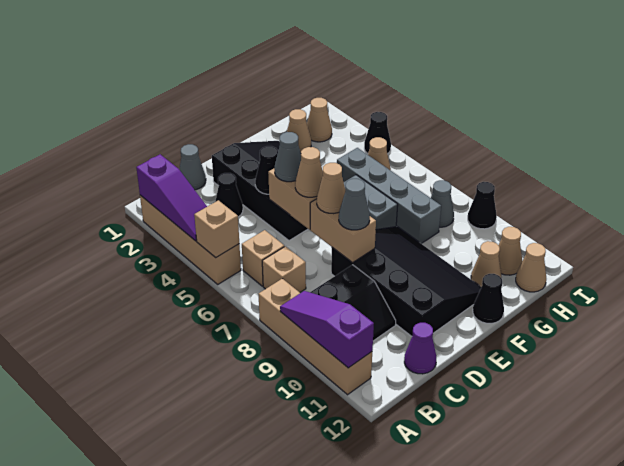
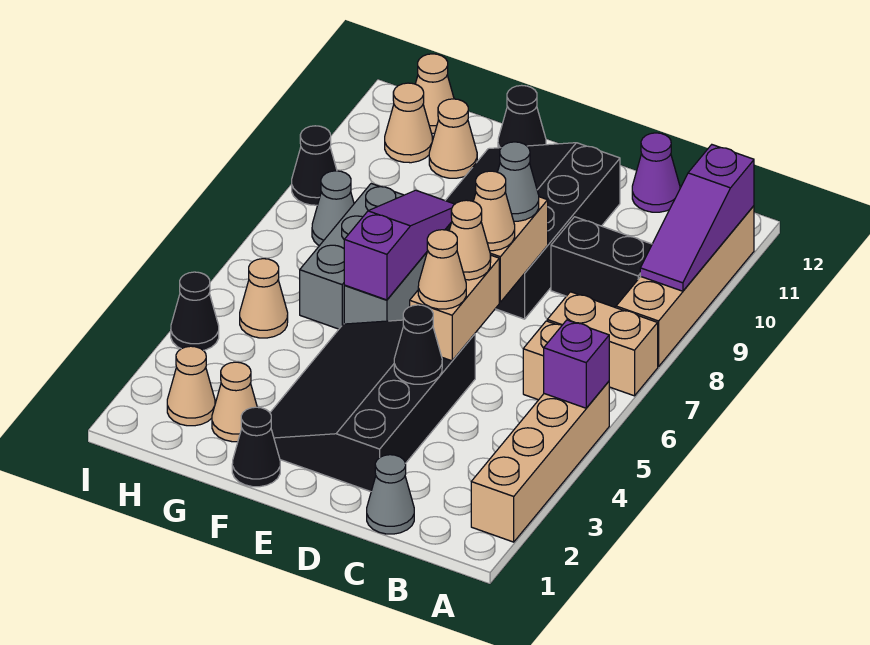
purple slope A2:A4 level 2 top 2 -> purple slope F6:F8 level 2 top 6
tan brick A5 level 2 -> purple brick A5 level 2
tan brick B7 level 1 -> tan brick A7:B7 level 1
black cone C3 level 1 -> black cone F1 level 1
grey cone D5 level 3 -> tan cone D5 level 3
grey brick G5:G8 level 1 -> grey brick G6:G8 level 1

